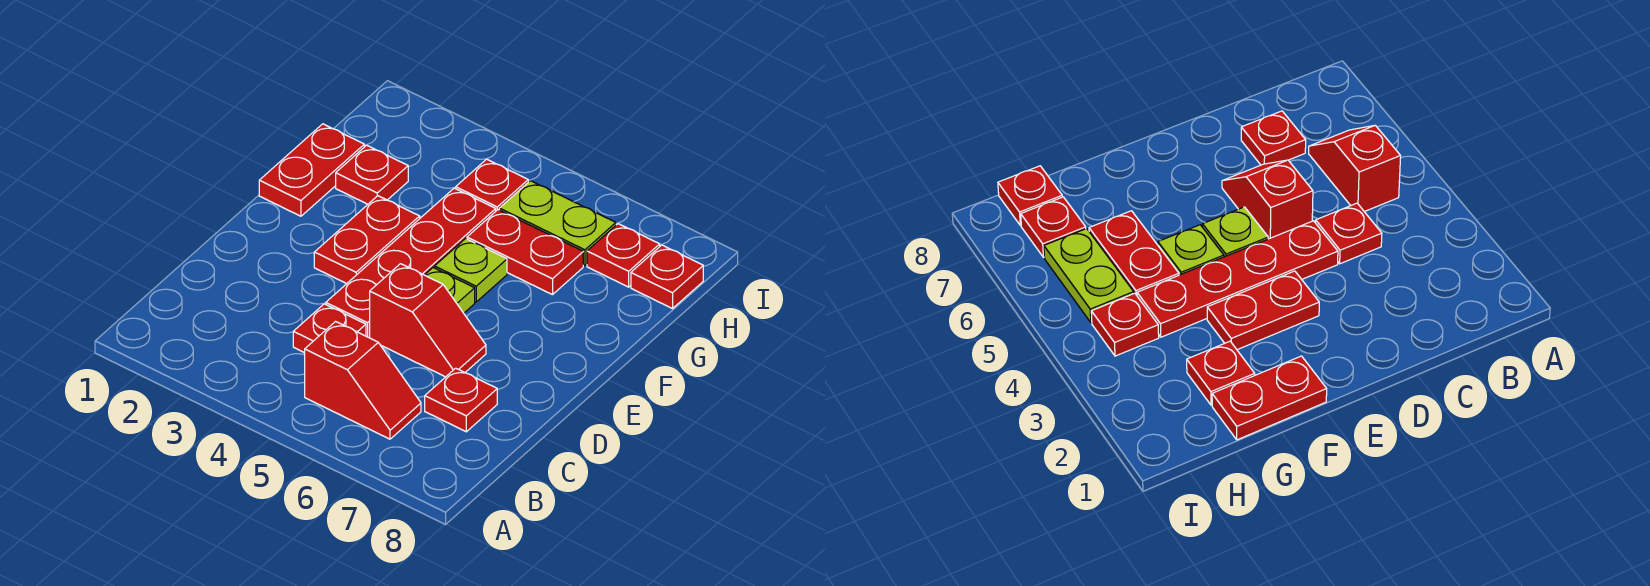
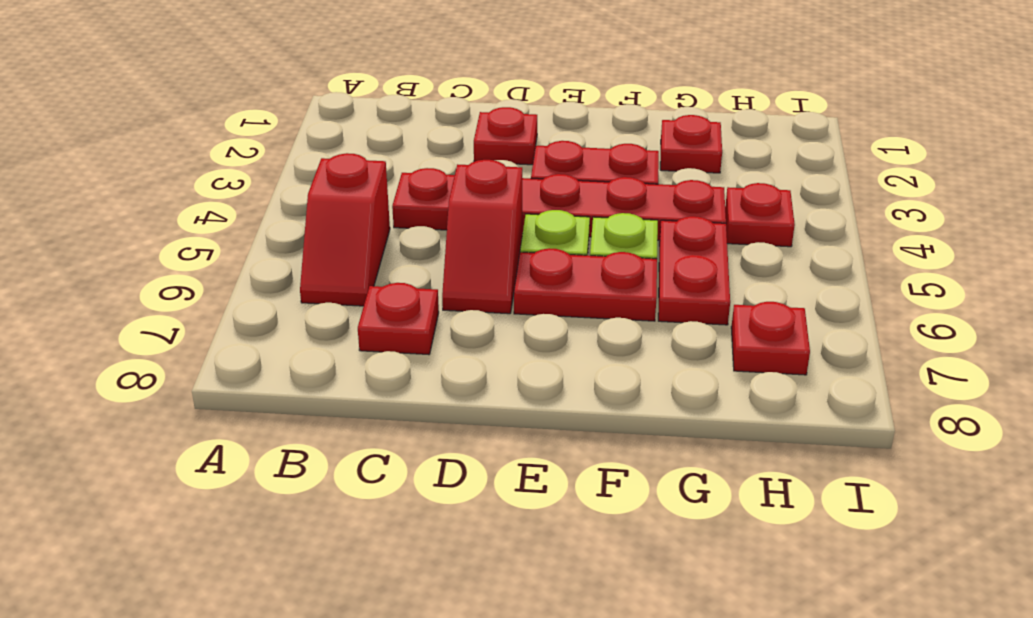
red plate F1:G1 level 1 -> red plate E6:F6 level 1
lime plate H5:H6 level 1 -> none
red plate H8 level 1 -> red plate D2 level 1

